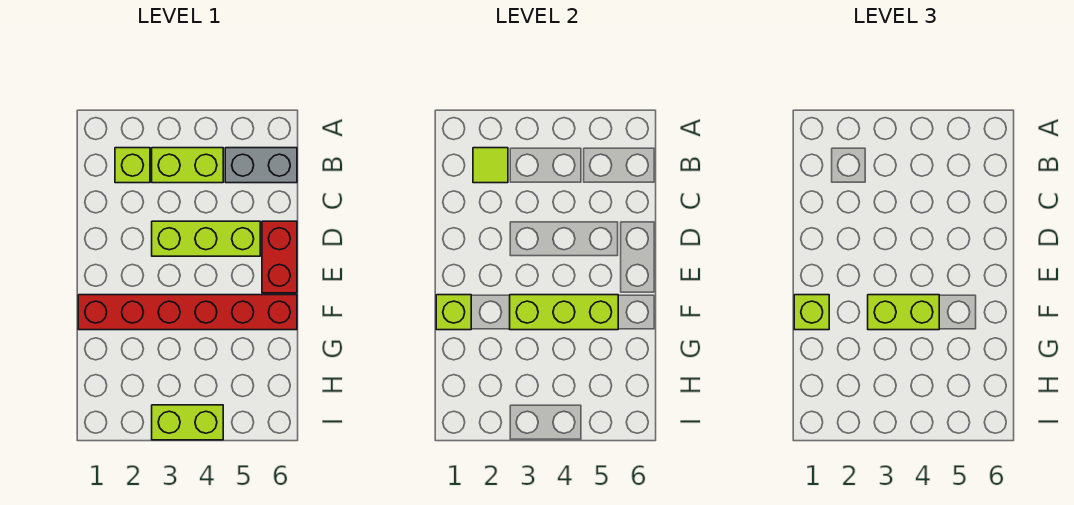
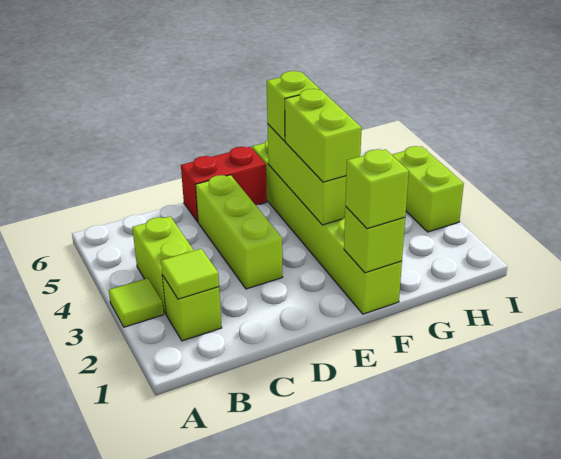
none -> lime tile A3 level 1
grey brick B5:B6 level 1 -> none
red brick F1:F6 level 1 -> lime brick F1:F6 level 1
none -> lime brick F5 level 3

